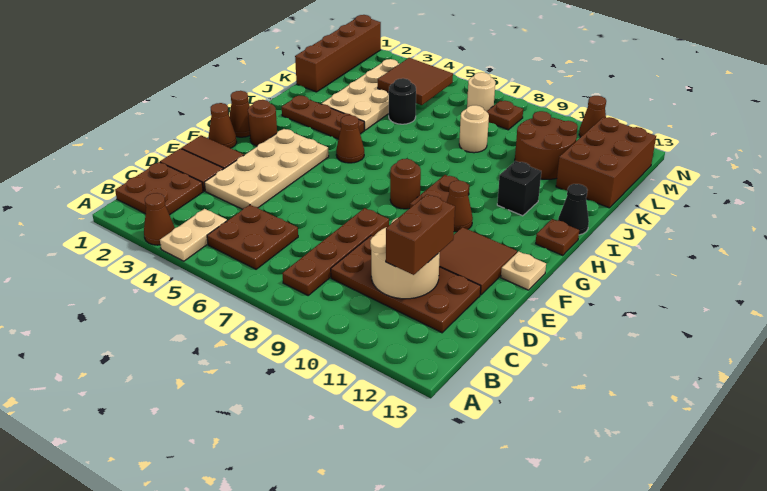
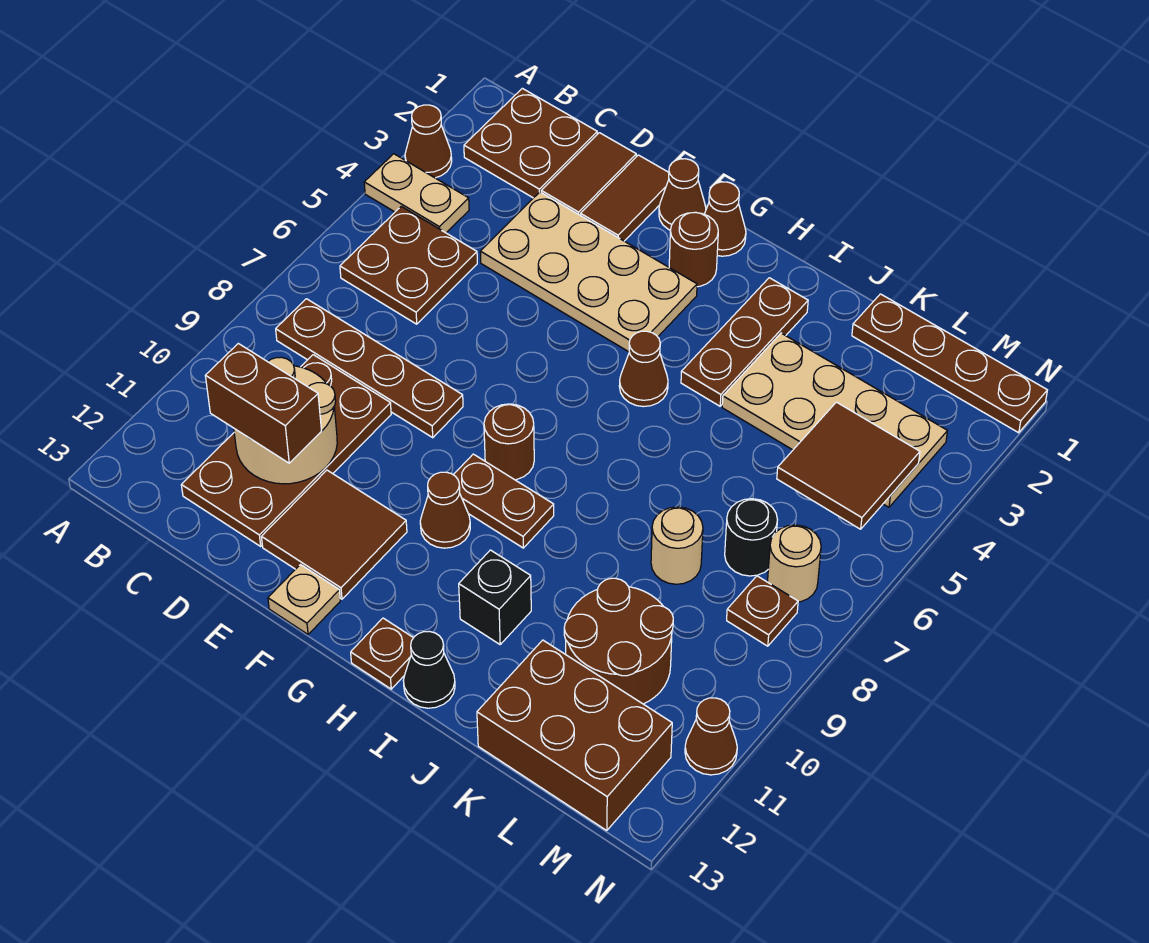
brown brick K1:N1 level 1 -> brown plate K1:N1 level 1
black round brick K5 level 1 -> black round brick L7 level 1

